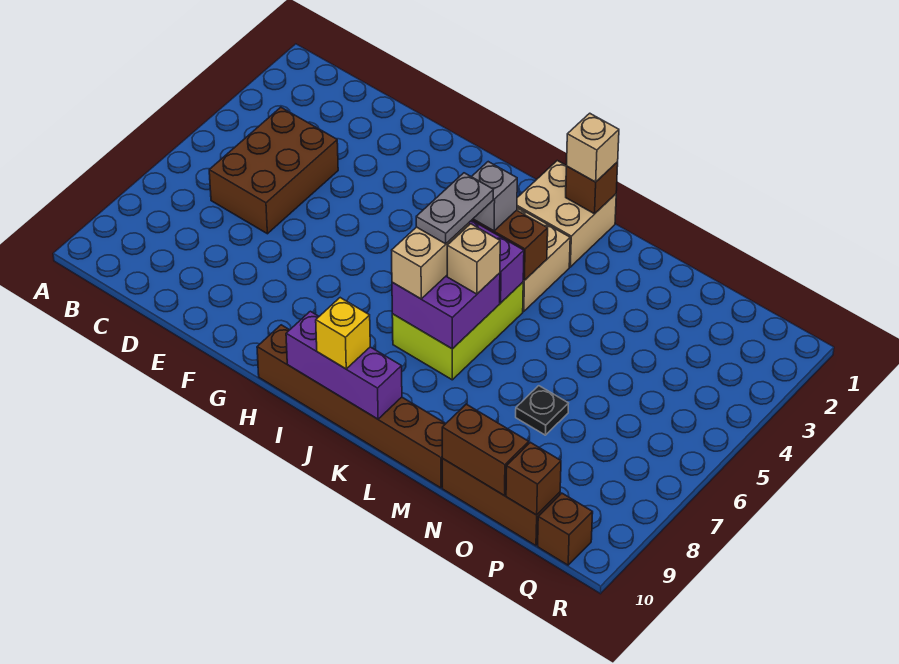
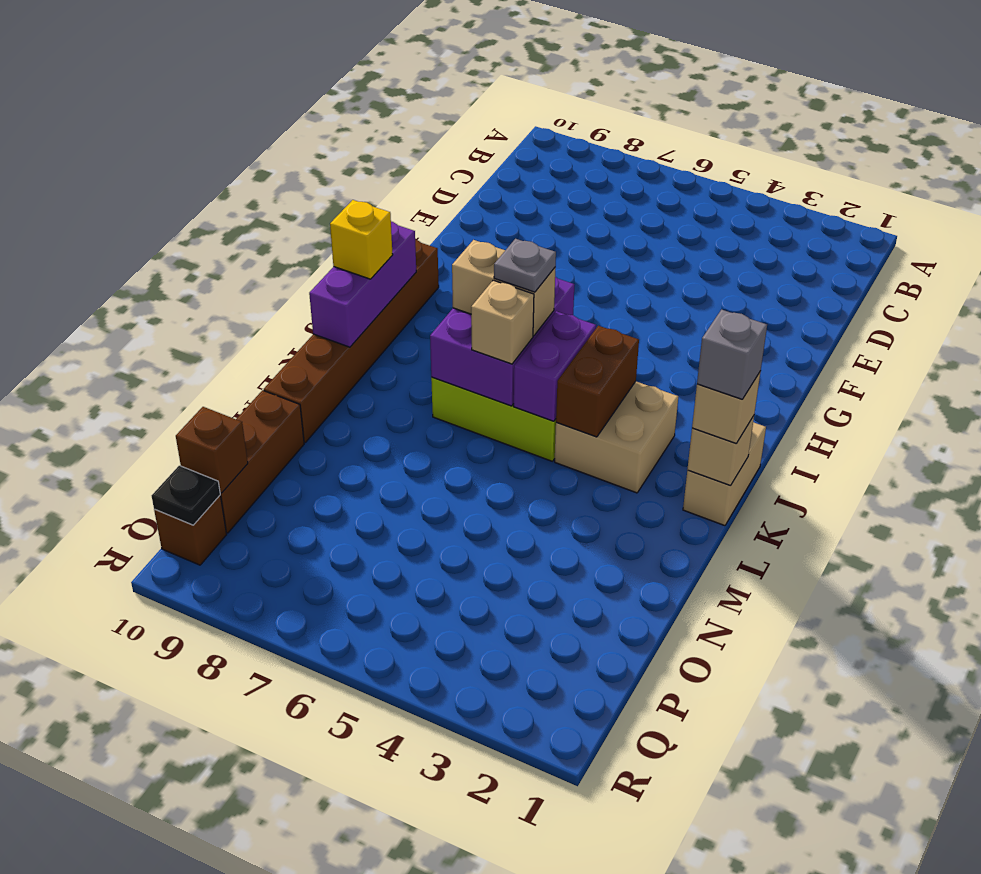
brown brick C4:D6 level 1 -> none
tan brick J1:K2 level 1 -> tan brick J1:K1 level 1
grey brick J4 level 3 -> grey brick K1 level 4
grey plate J5:J6 level 4 -> grey plate J6 level 4
purple brick J6:K7 level 2 -> purple brick I6:K7 level 2
brown brick K1 level 2 -> tan brick K1 level 2
black plate N7 level 1 -> black plate Q10 level 2
brown brick N10:O10 level 2 -> none

